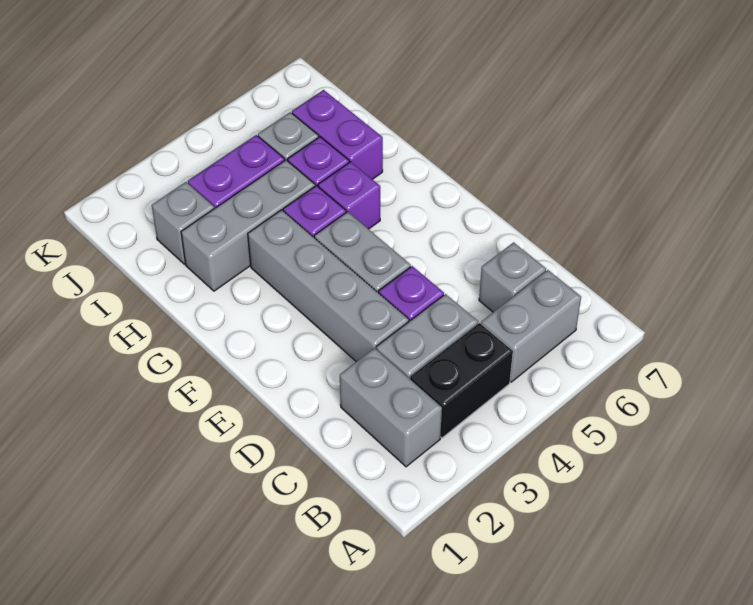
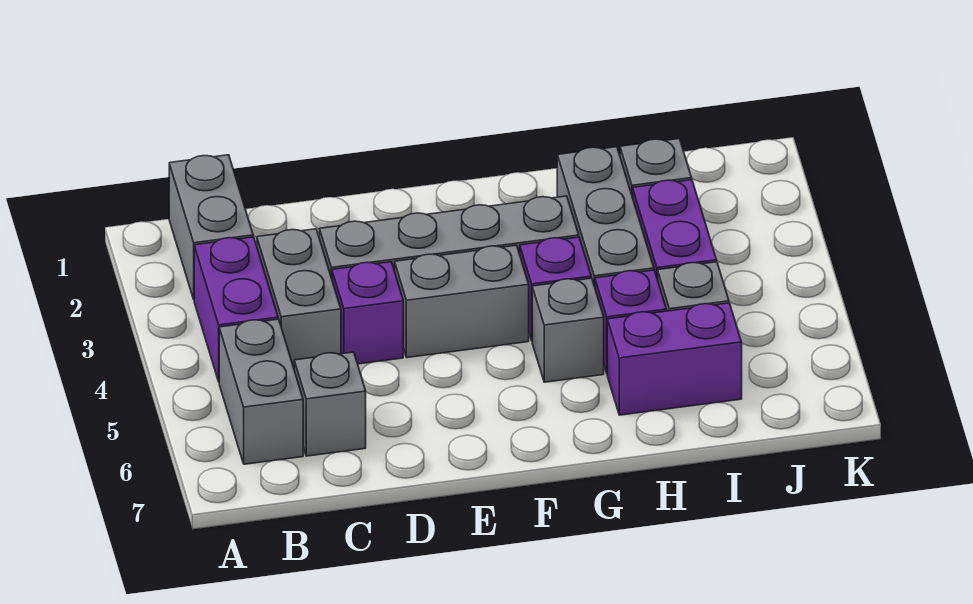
grey brick B2:C2 level 1 -> grey brick B1:B2 level 1
black brick B3:B4 level 1 -> purple brick B3:B4 level 1
purple brick G5 level 1 -> grey brick G5 level 1

